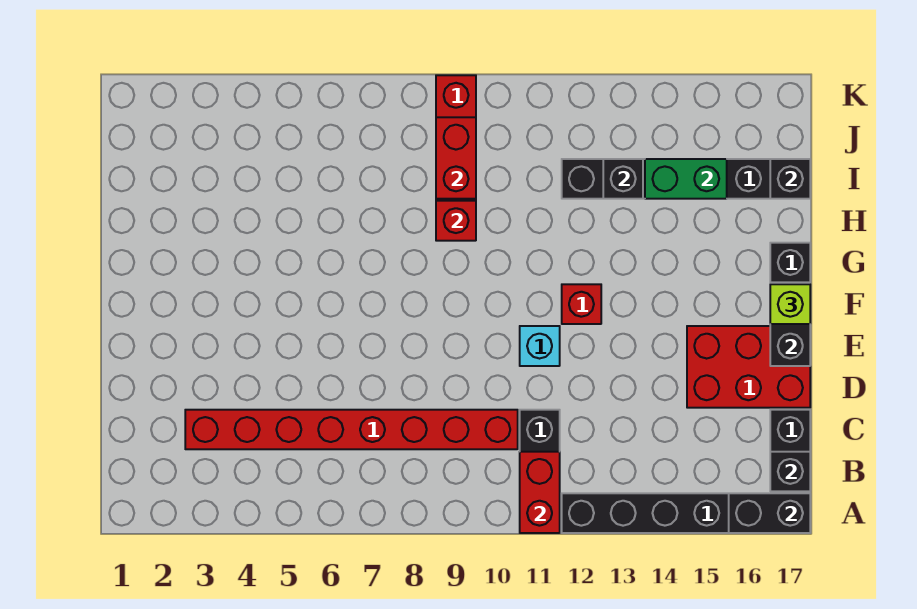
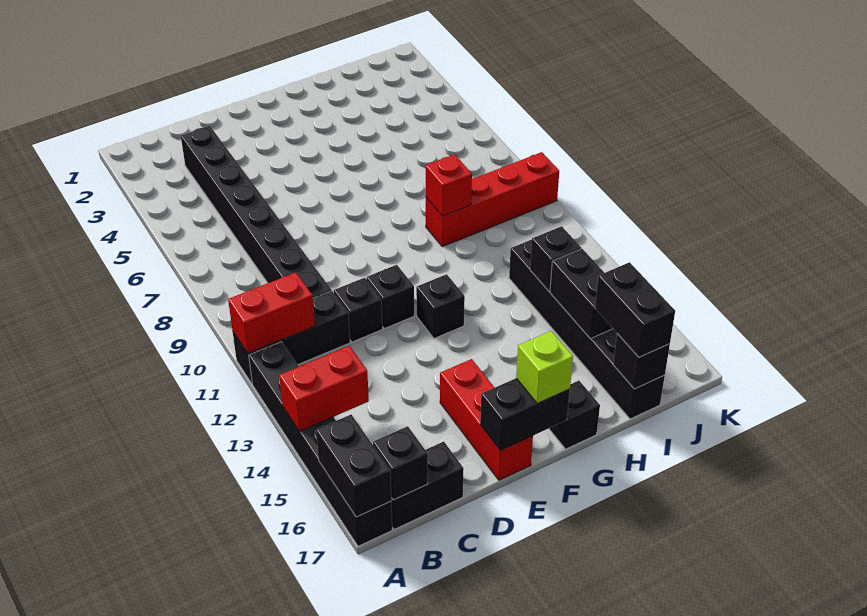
red brick C3:C10 level 1 -> black brick C3:C10 level 1
none -> black brick D11 level 1
red brick D15:E17 level 1 -> red brick E15:E17 level 1
cyan brick E11 level 1 -> black brick E11 level 1
red brick F12 level 1 -> black brick F12 level 1
red brick I9:J9 level 2 -> red brick A14:B14 level 2
green brick I14:I15 level 2 -> black brick I14:I15 level 2
none -> black brick I16:I17 level 3

